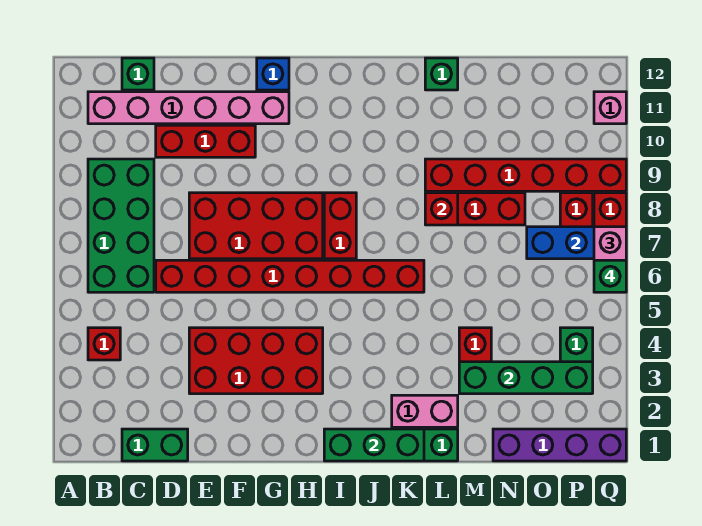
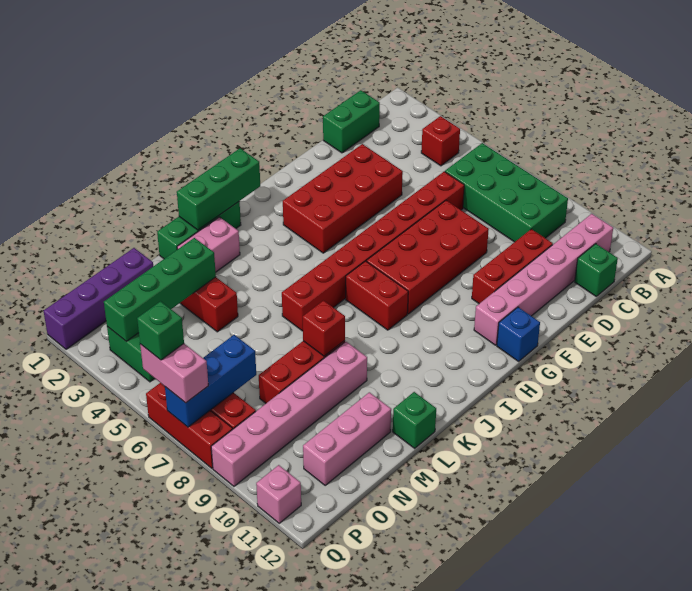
red brick L9:Q9 level 1 -> pink brick L9:Q9 level 1
none -> pink brick M11:O11 level 1

